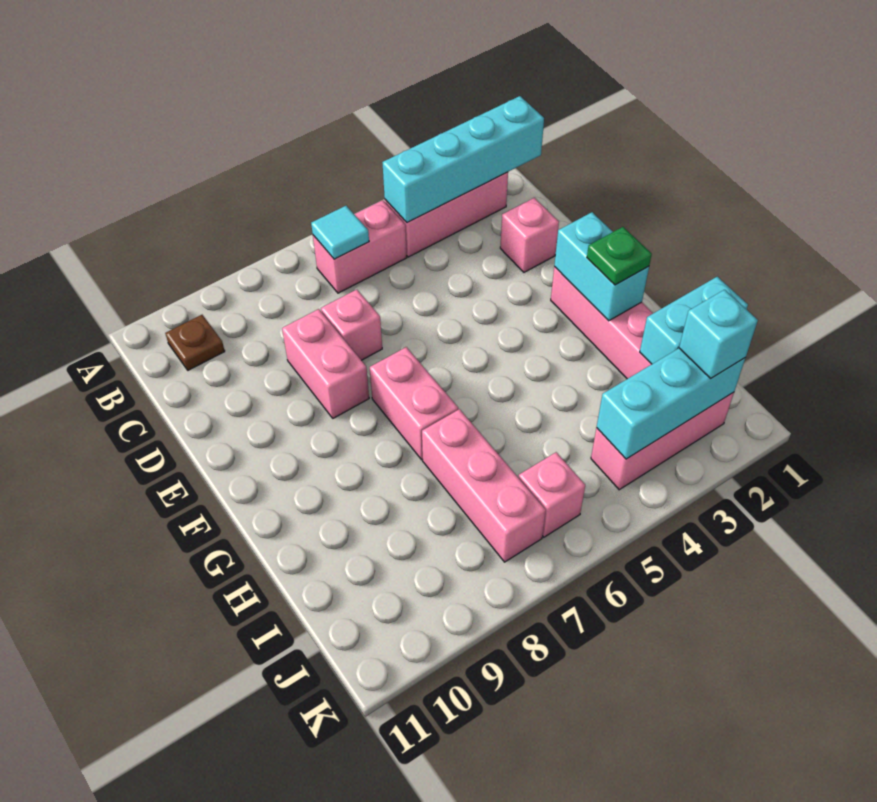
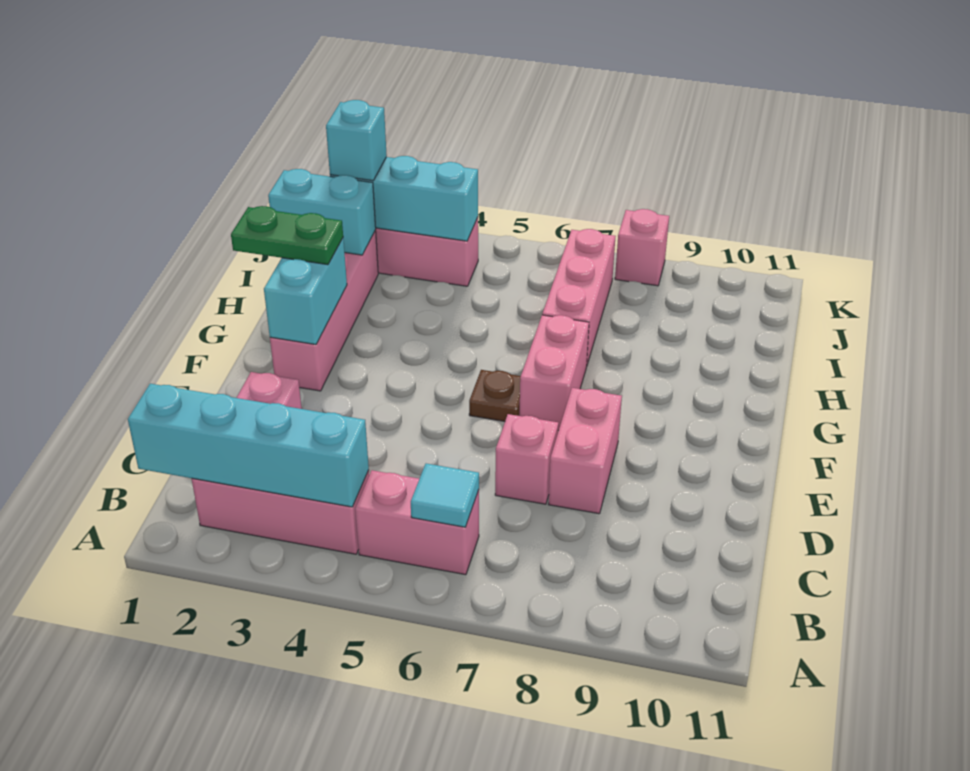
brown plate B10 level 1 -> brown plate F6 level 1
green plate G2 level 3 -> green plate G1:G2 level 3
pink brick J6 level 1 -> pink brick K8 level 1

